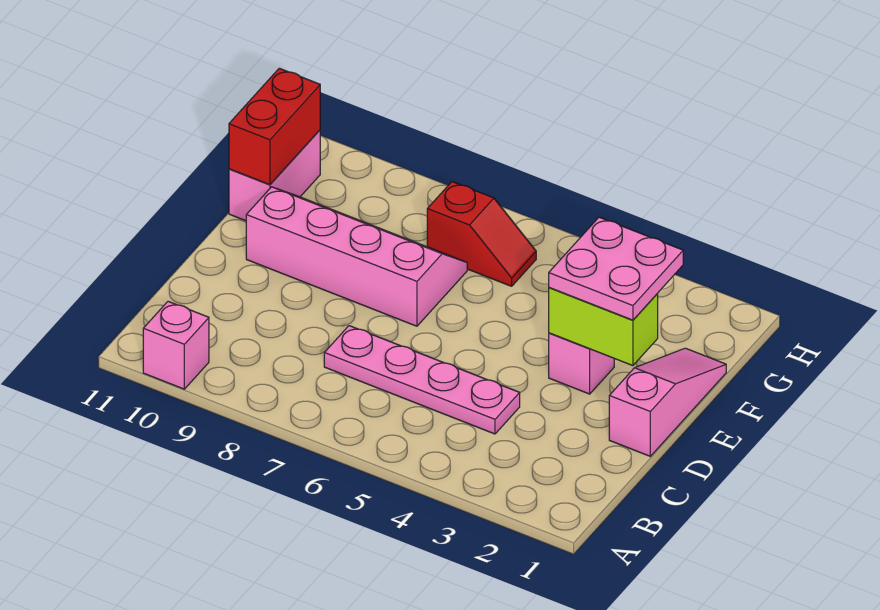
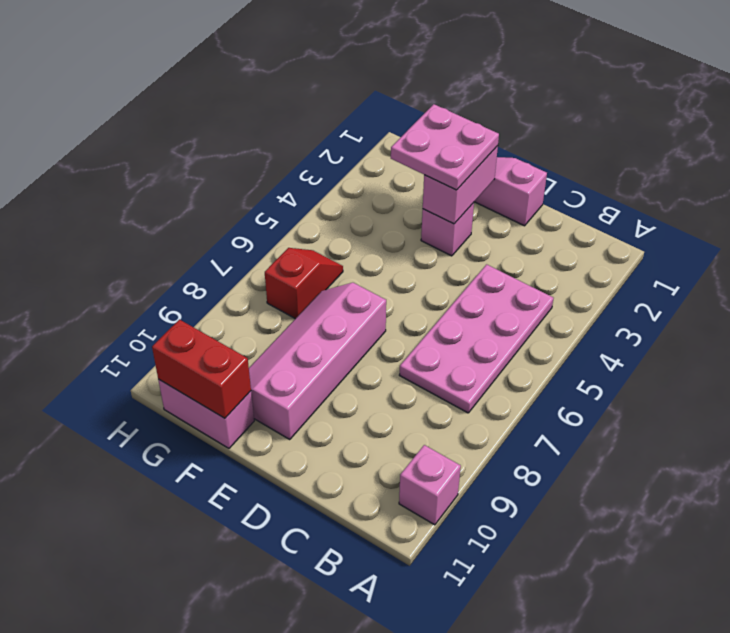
pink plate C4:C7 level 1 -> pink plate B4:C7 level 1
lime brick E2:E3 level 2 -> pink brick E2:E3 level 2

